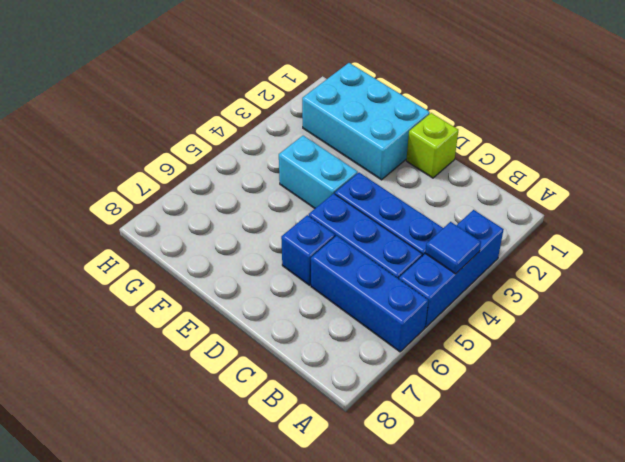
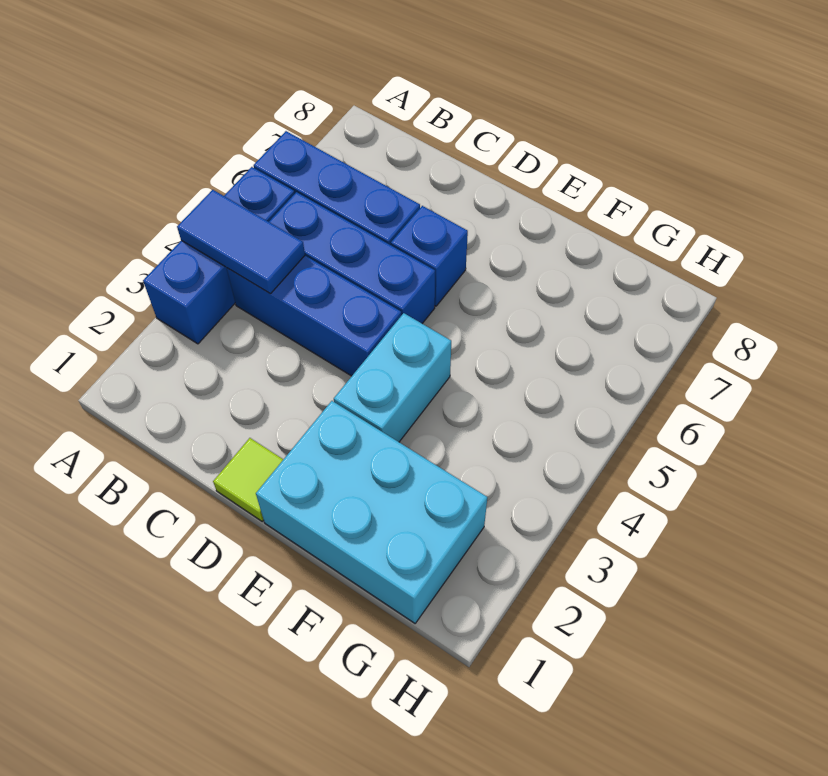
blue tile A4 level 2 -> blue tile A4:B4 level 2
lime brick D1 level 1 -> lime tile D1 level 1
cyan brick E4:F4 level 1 -> cyan brick E3:E4 level 1

